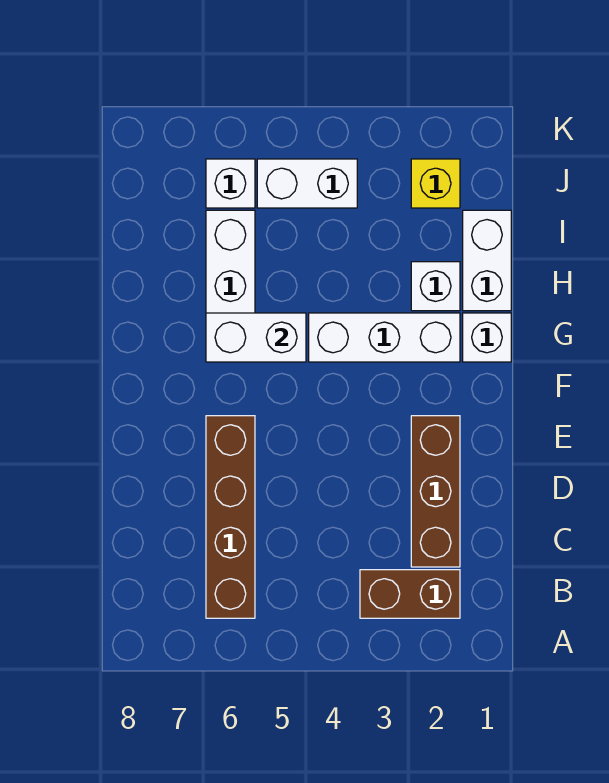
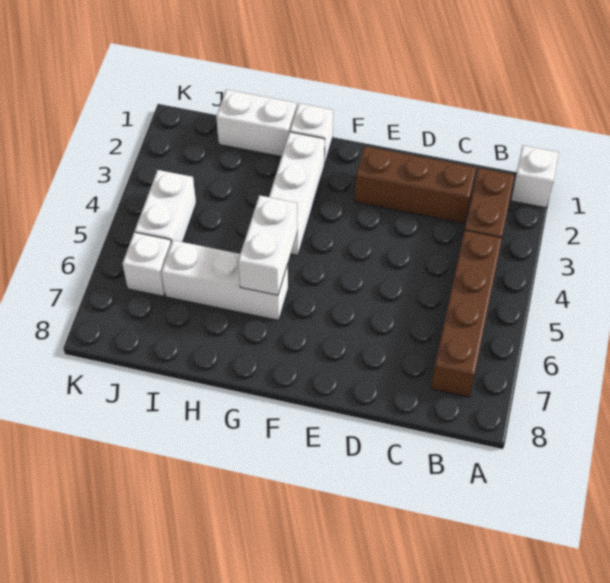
brown brick B6:E6 level 1 -> brown brick B4:B7 level 1
white brick H2 level 1 -> white brick A1 level 1
yellow brick J2 level 1 -> none

